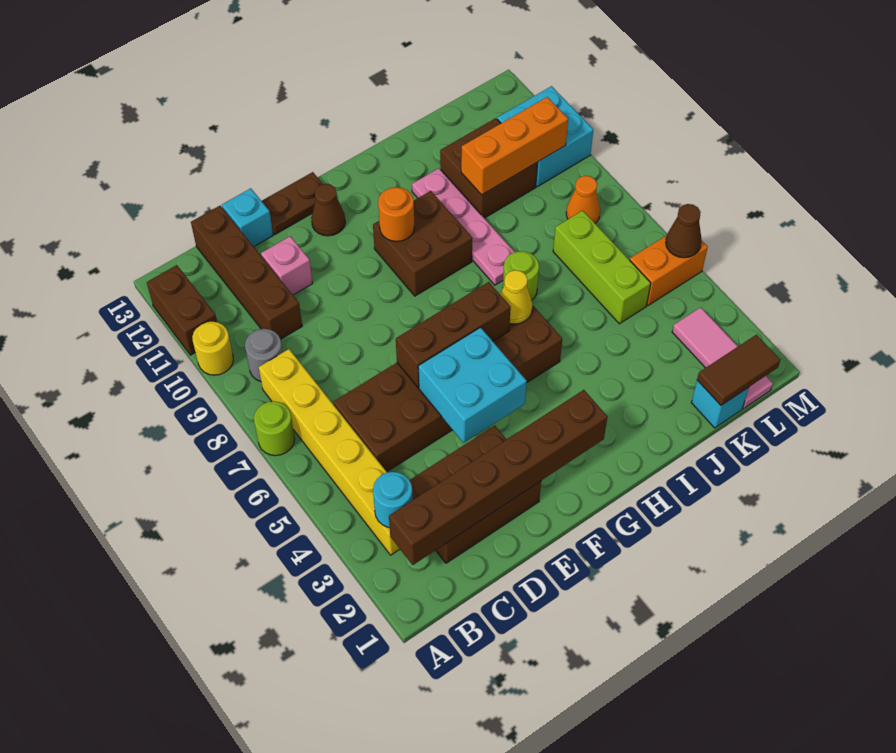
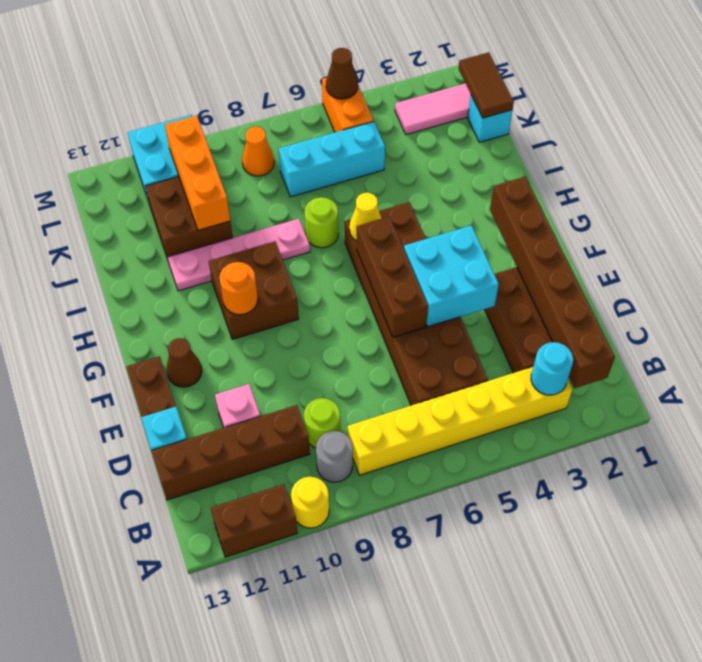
lime round brick A7 level 1 -> lime round brick C9 level 1
lime brick K5:K7 level 1 -> cyan brick K5:K7 level 1

